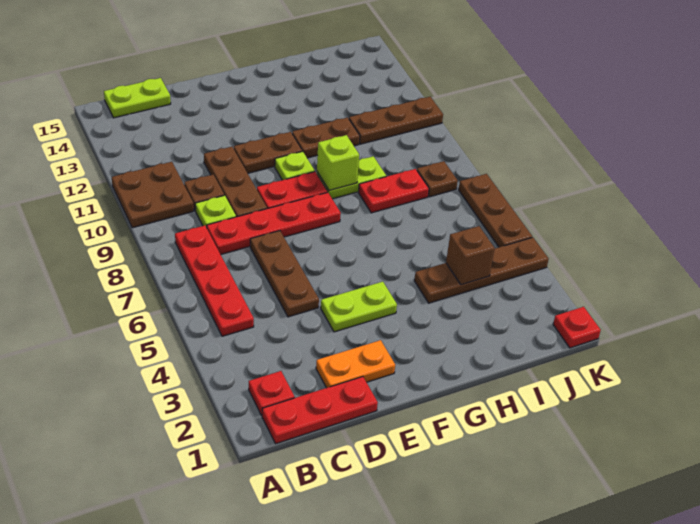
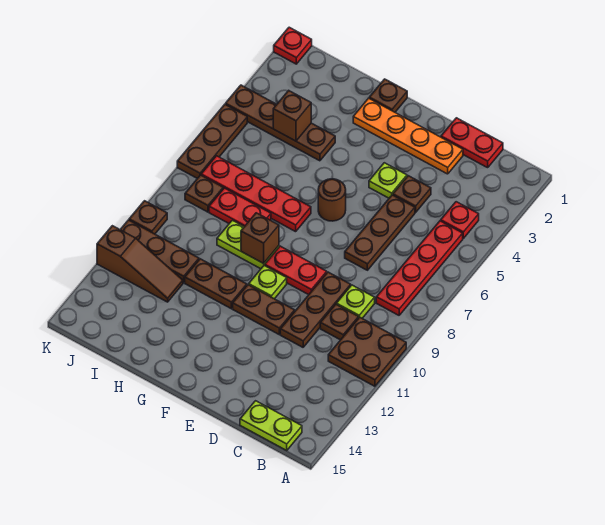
red plate B1:D1 level 1 -> red plate C1:D1 level 1
red plate B2 level 1 -> red plate B4 level 1
red plate C8:F8 level 1 -> red plate G7:J7 level 1
orange plate D2:E2 level 1 -> orange plate D2:G2 level 1
none -> brown plate D4 level 1
lime plate E4:F4 level 1 -> lime plate E4 level 1
none -> brown round brick F6 level 1
none -> brown plate G1 level 1
lime brick G9 level 2 -> brown brick G9 level 2
none -> brown slope I12:K12 level 1 top K
none -> brown plate K10 level 1

